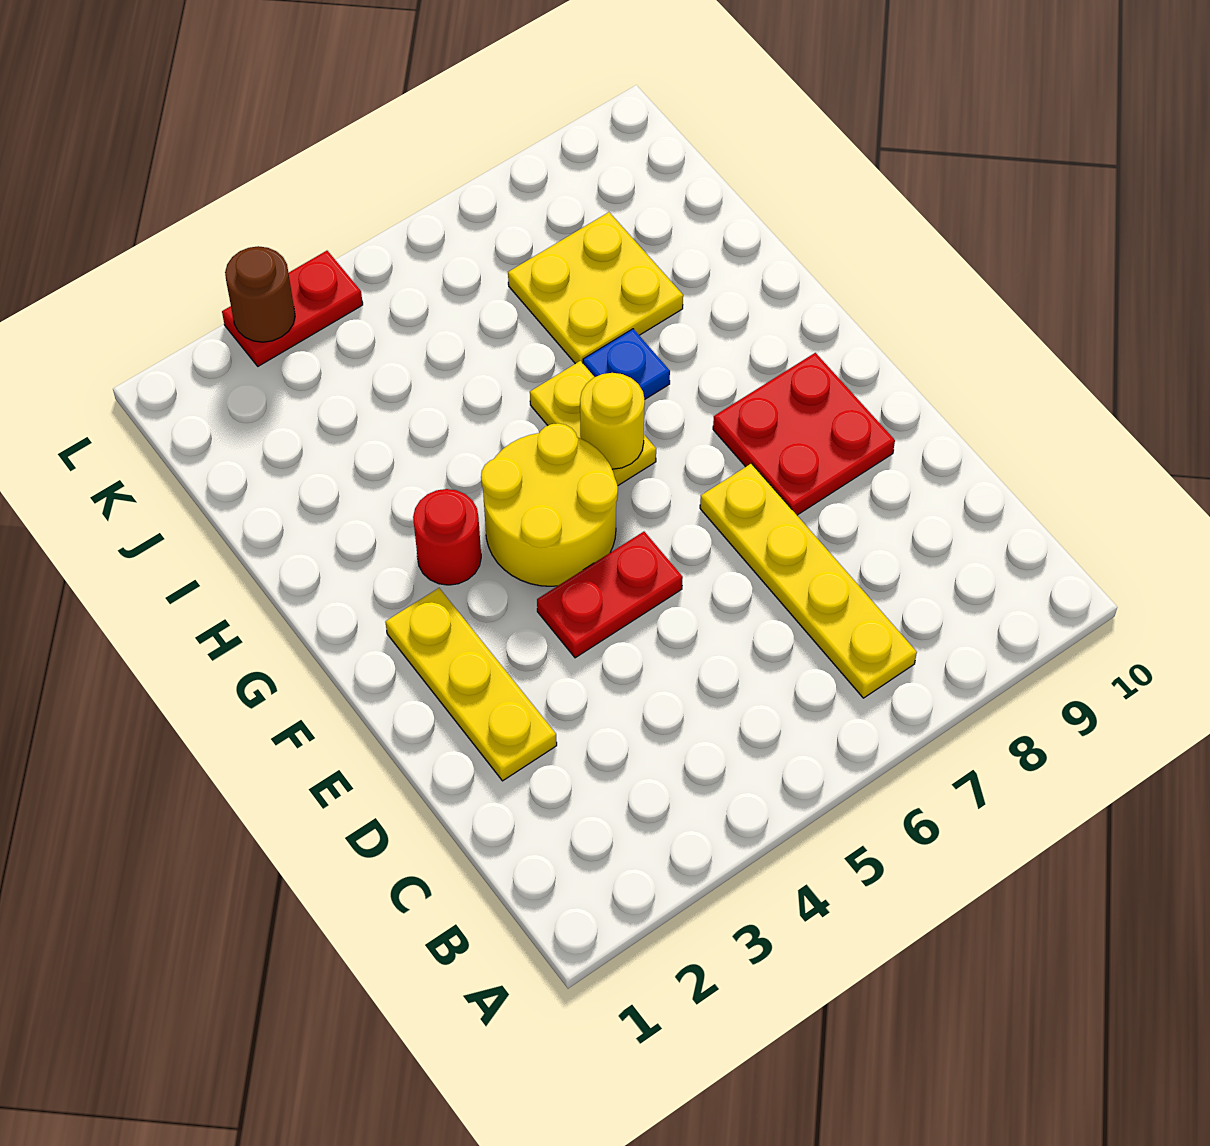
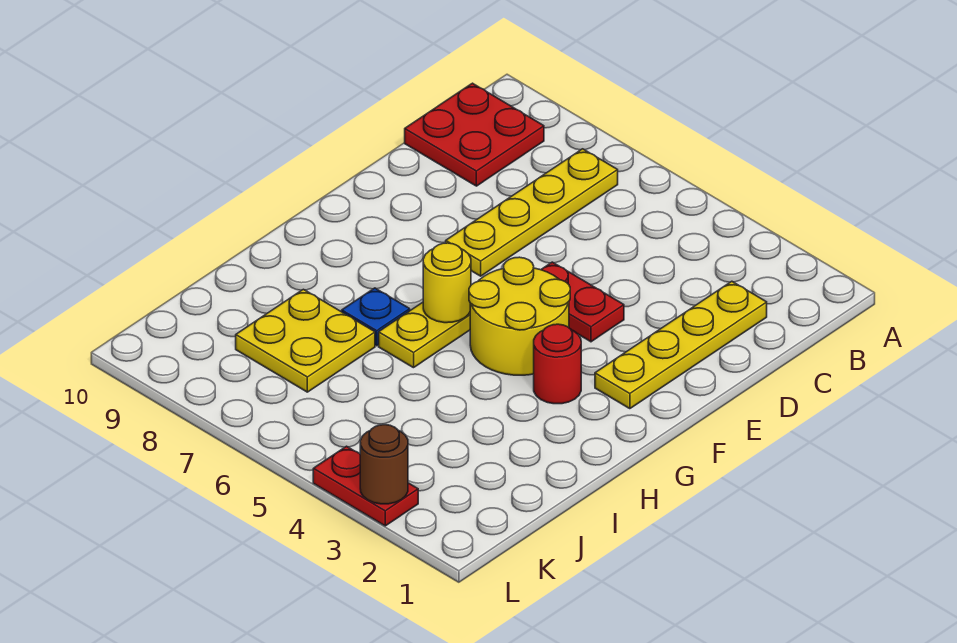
yellow plate D2:F2 level 1 -> yellow plate C2:F2 level 1
red plate E8:F9 level 1 -> red plate B9:C10 level 1

